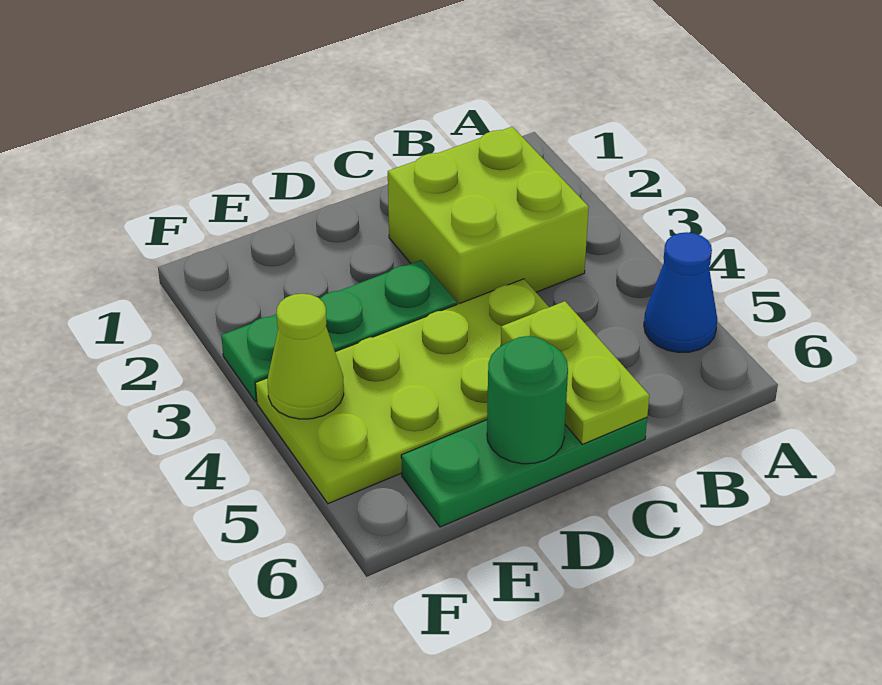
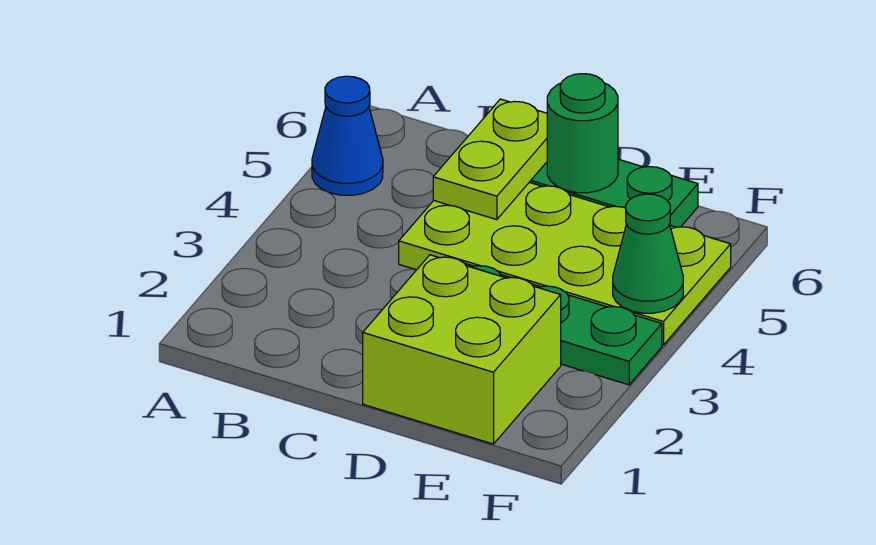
lime brick B2:C3 level 1 -> lime brick D1:E2 level 1
lime cone F4 level 2 -> green cone F4 level 2

